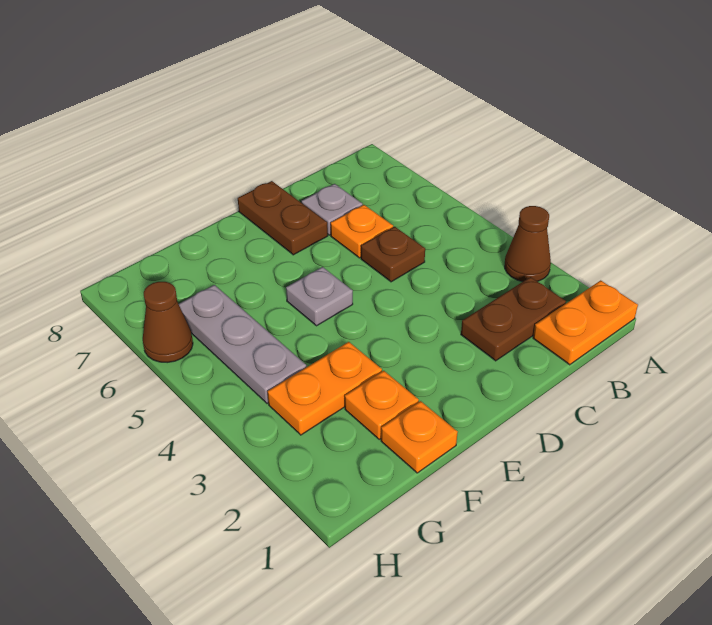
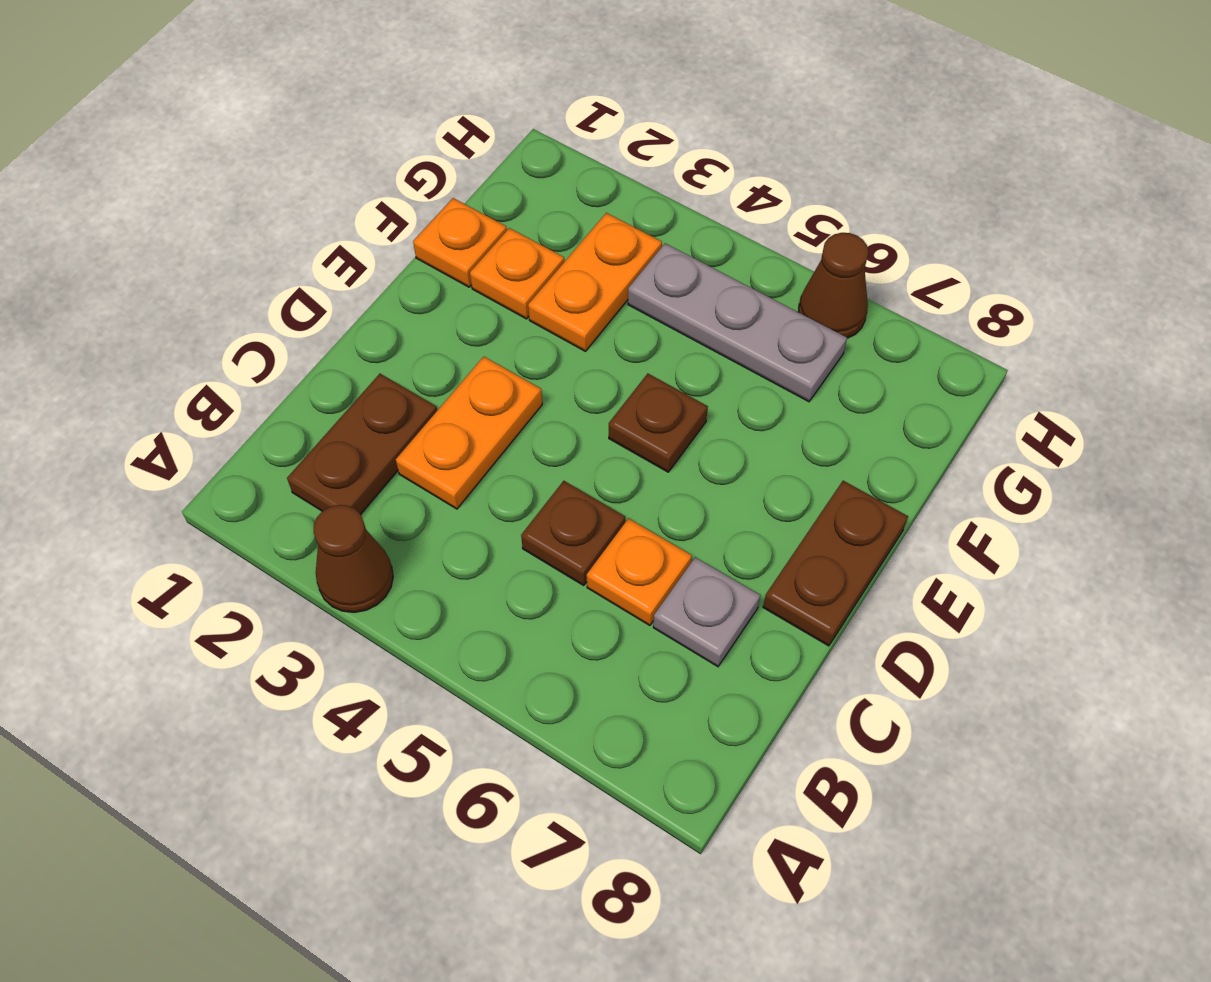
orange plate A1:B1 level 1 -> orange plate C3:D3 level 1
brown plate D7:D8 level 1 -> brown plate D8:E8 level 1
grey plate E5 level 1 -> brown plate E5 level 1

